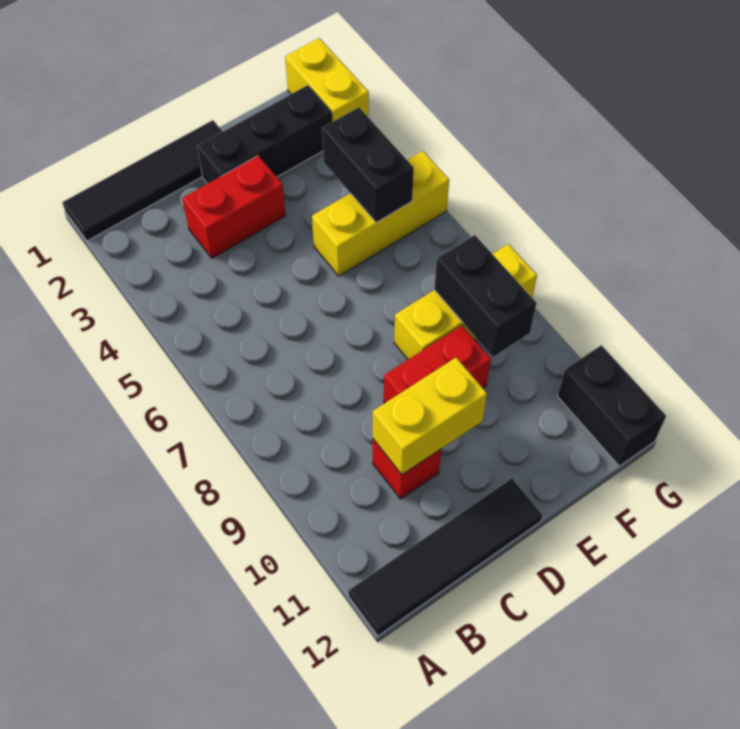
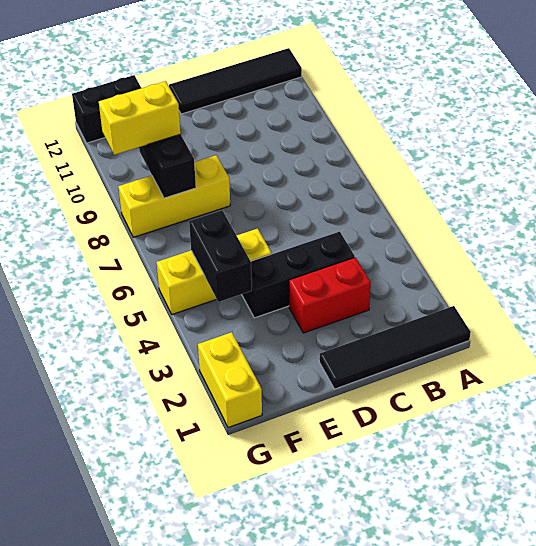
red brick C10 level 1 -> none
yellow brick C10:D10 level 2 -> yellow brick F9:G9 level 3
black brick D2:F2 level 1 -> black brick C4:E4 level 1
red brick D9:E9 level 1 -> none
black brick G11:G12 level 1 -> black brick F12:G12 level 1

